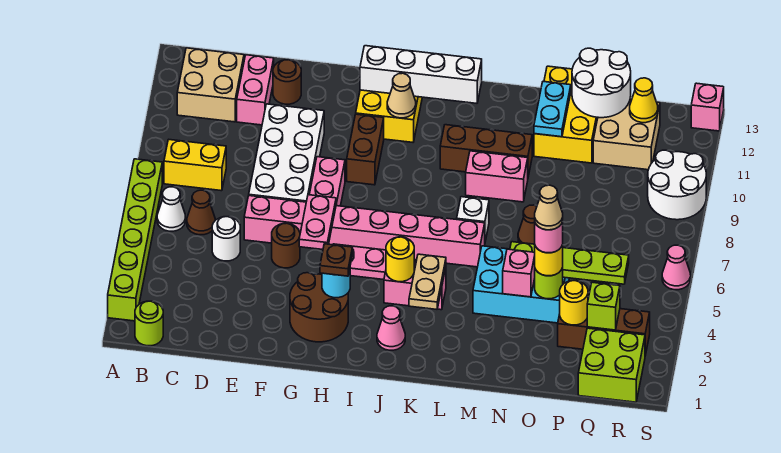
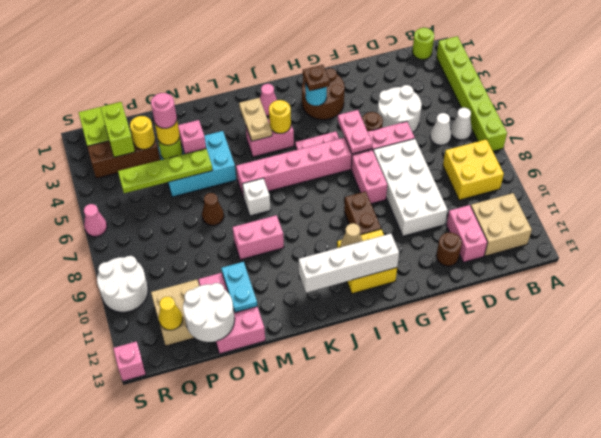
yellow brick B8:C8 level 1 -> yellow brick B8:C9 level 1
brown cone C6 level 1 -> white cone C6 level 1
white round brick D5 level 1 -> white round brick D4:E5 level 1
brown brick K10:M10 level 1 -> none
yellow brick N11:O13 level 1 -> pink brick N11:O13 level 1
tan cone O4 level 5 -> none
lime brick Q3 level 2 -> lime brick Q2:Q3 level 2

